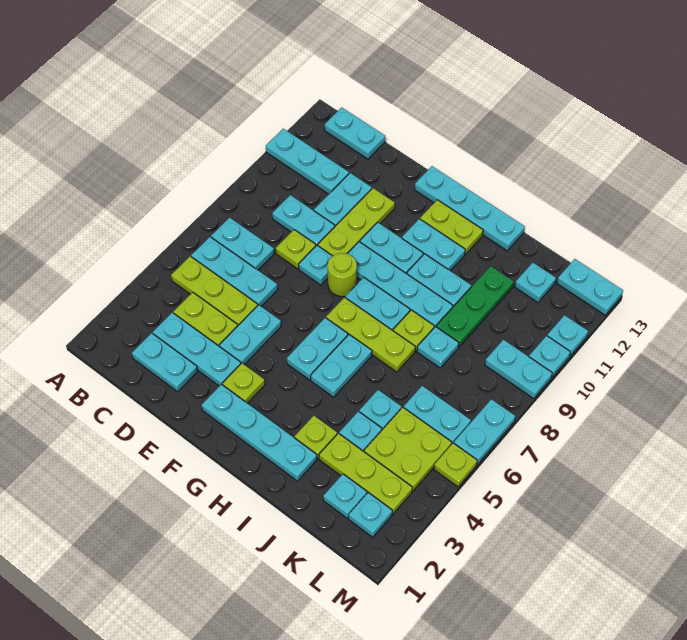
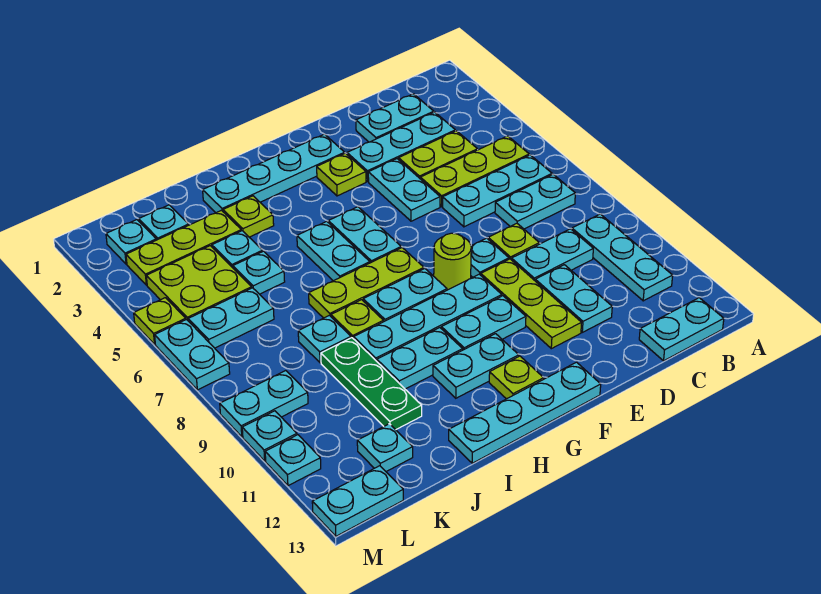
cyan plate A11:C11 level 1 -> cyan plate B9:B11 level 1
lime plate G12:H12 level 1 -> lime plate G12 level 1

